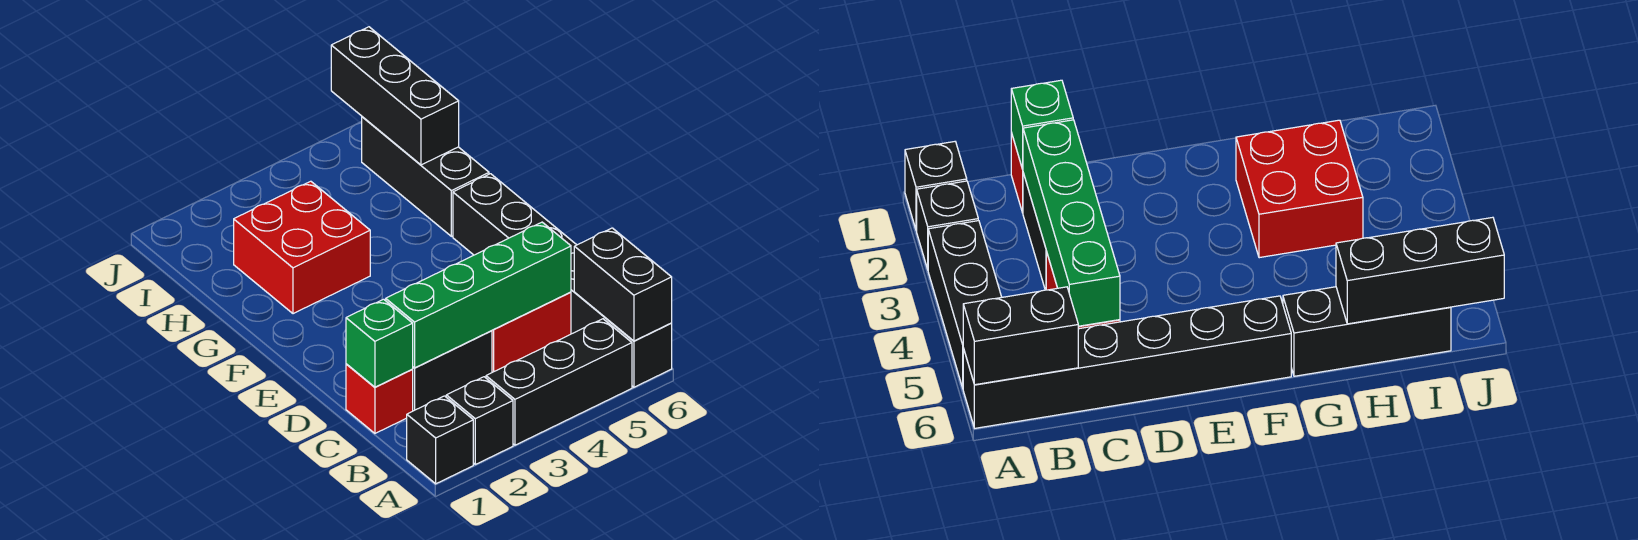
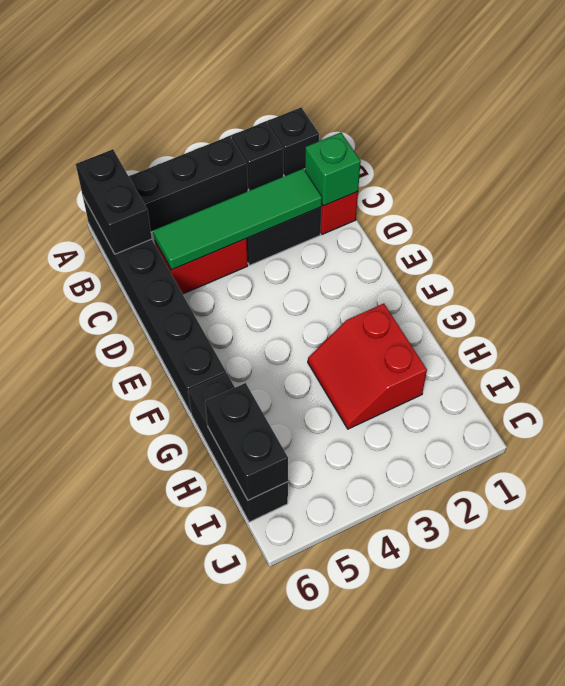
green brick C2:C5 level 2 -> green tile C2:C5 level 2
red brick G2:H3 level 1 -> red slope G2:H3 level 1 top 2
black brick H6:J6 level 2 -> black brick H6:I6 level 2

